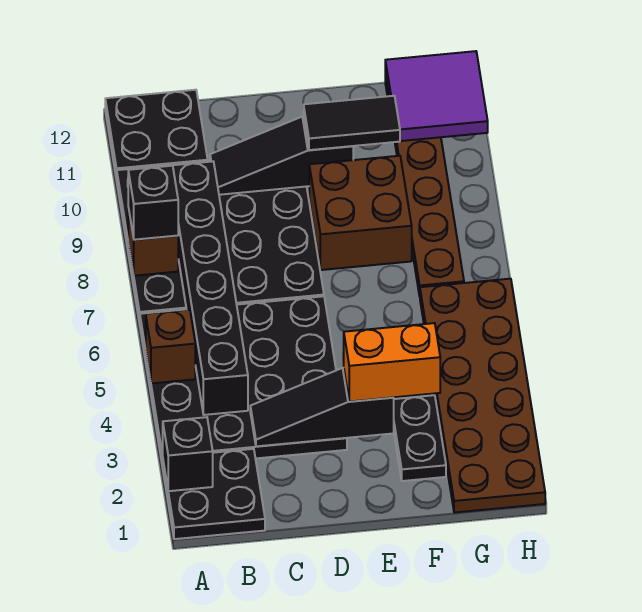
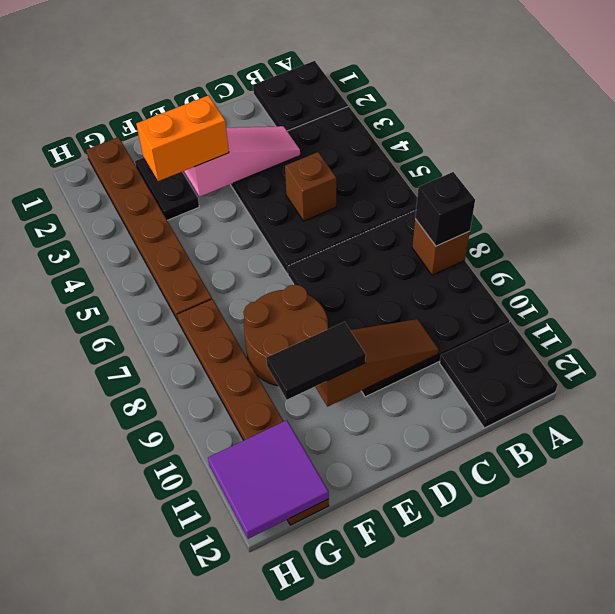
black brick A2 level 2 -> none
brown brick A5 level 2 -> brown brick C5 level 2
black brick B4:B9 level 2 -> none
black slope C3:E3 level 2 top E -> pink slope C3:E3 level 2 top E
black slope C10:E10 level 2 top E -> brown slope C10:E10 level 2 top E
brown brick E8:F9 level 1 -> brown round brick E8:F9 level 1
brown plate G1:H6 level 1 -> brown plate G1:G6 level 1

